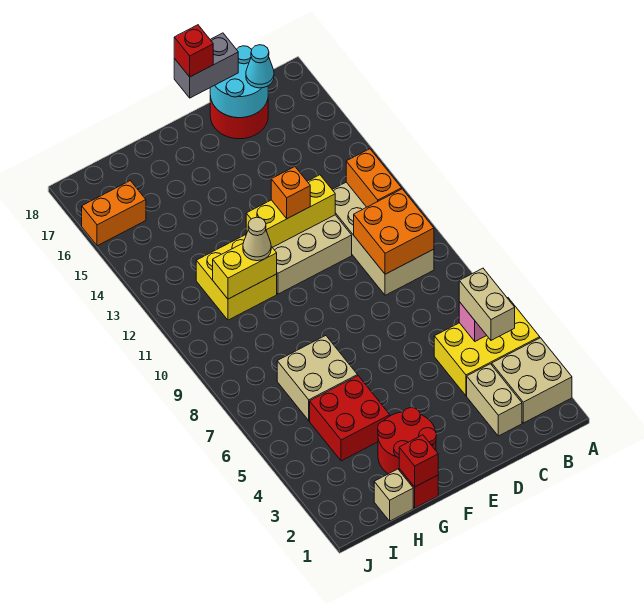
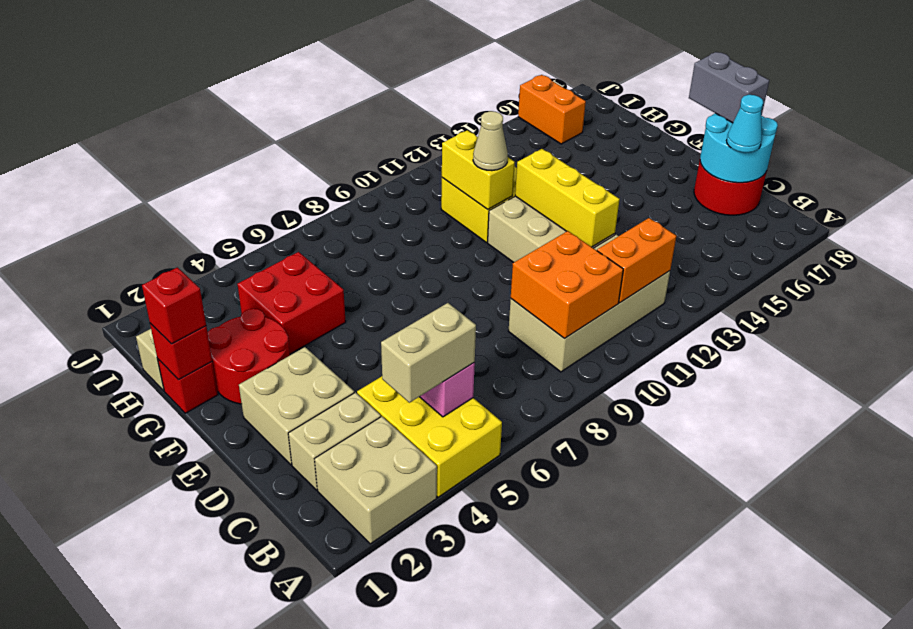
orange brick E12 level 3 -> none
red brick E18 level 4 -> red brick G1 level 3
tan brick G6:H7 level 1 -> tan brick D2:E3 level 1

